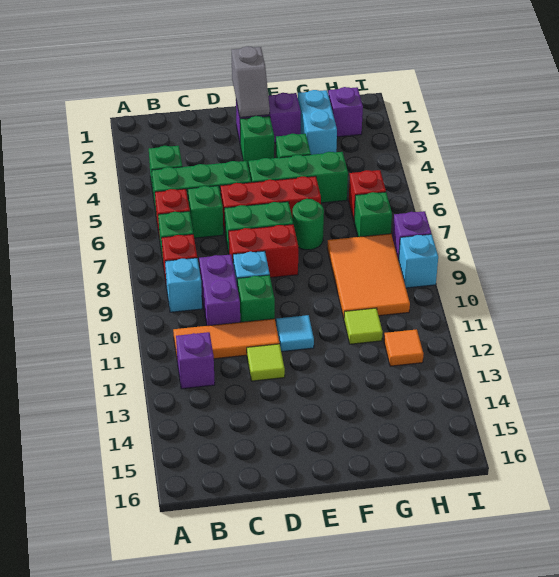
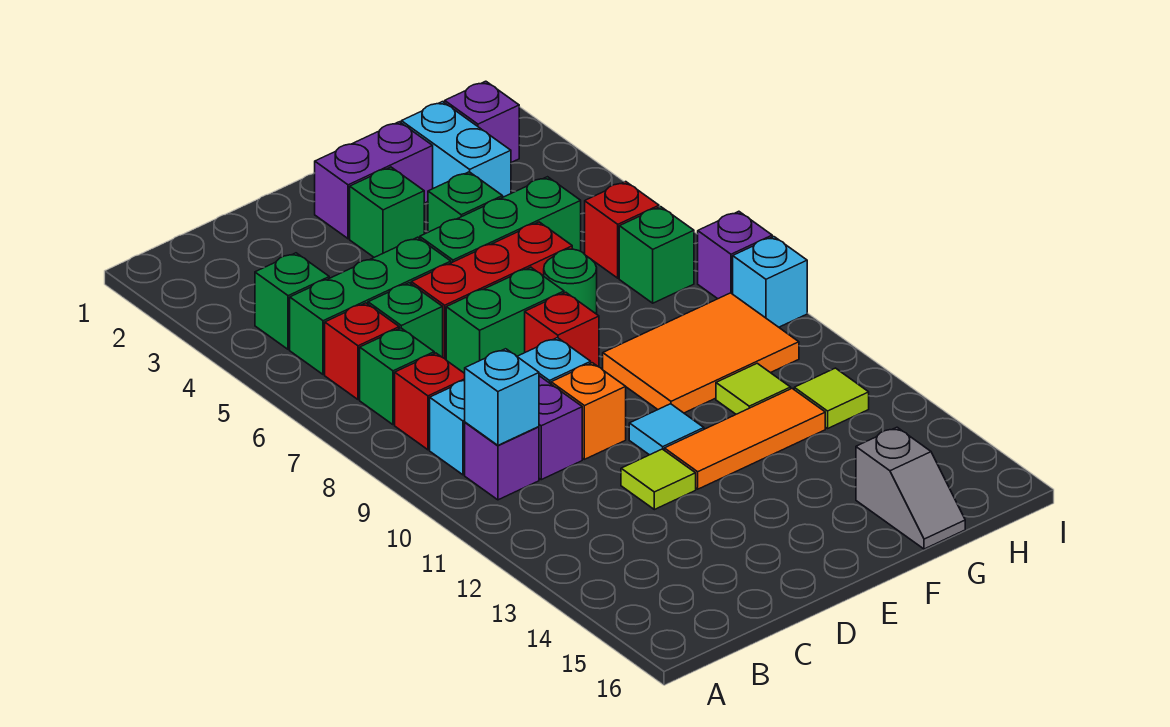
none -> cyan brick B10 level 2
orange tile B11:D11 level 1 -> orange tile E12:G12 level 1
purple brick B12 level 1 -> purple brick B10 level 1
red brick D8:E8 level 1 -> red brick E8 level 1
green brick D10 level 1 -> orange brick D10 level 1
grey slope E1:E2 level 2 top 1 -> grey slope G15:G16 level 1 top 15
orange tile G8:H10 level 1 -> orange tile F9:H10 level 1
orange tile H12 level 1 -> lime tile H12 level 1

